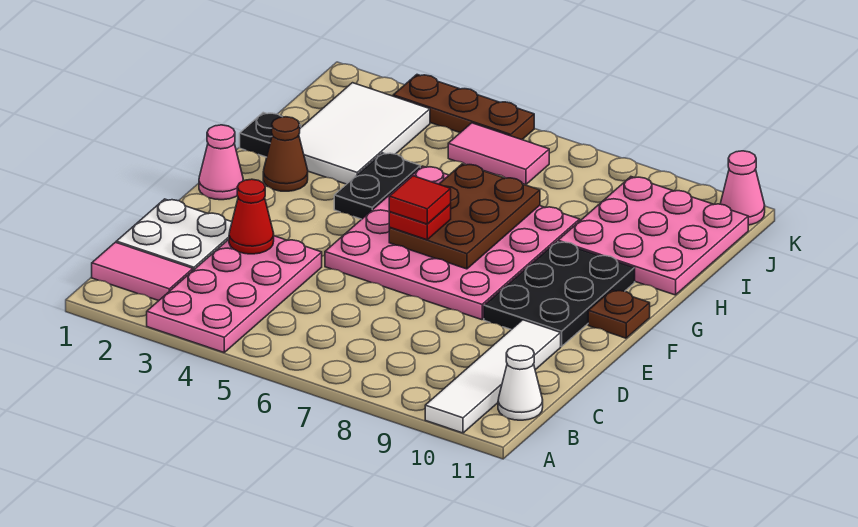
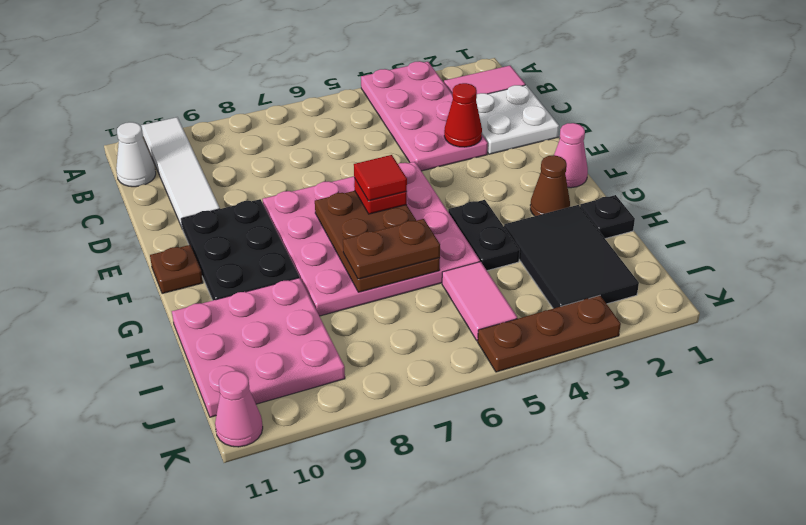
white tile H2:J3 level 1 -> black tile H2:J3 level 1
none -> brown plate H6:H7 level 3
pink tile J5:J6 level 1 -> pink tile I5:J5 level 1

